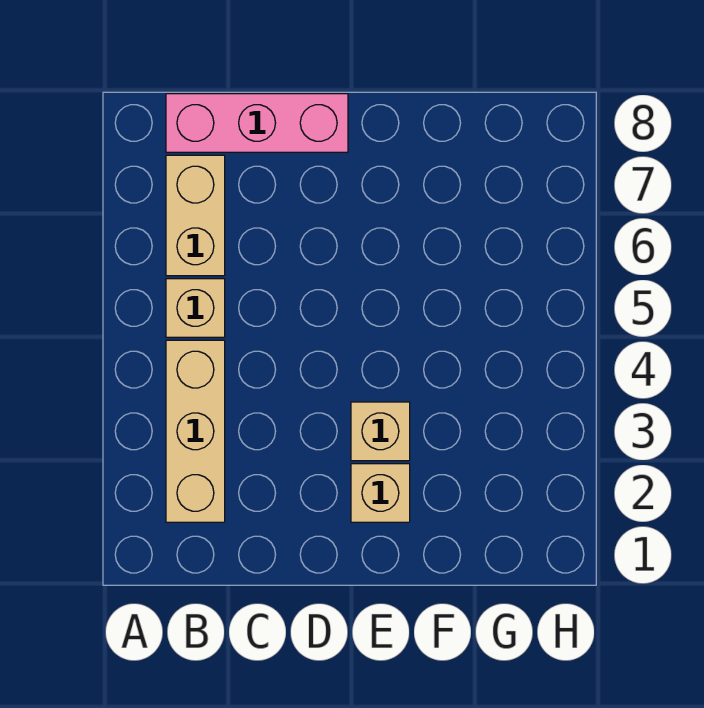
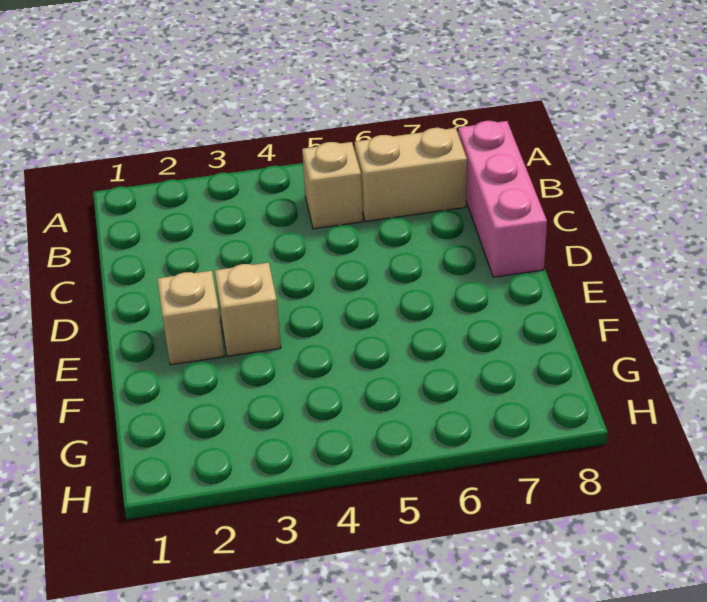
tan brick B2:B4 level 1 -> none

